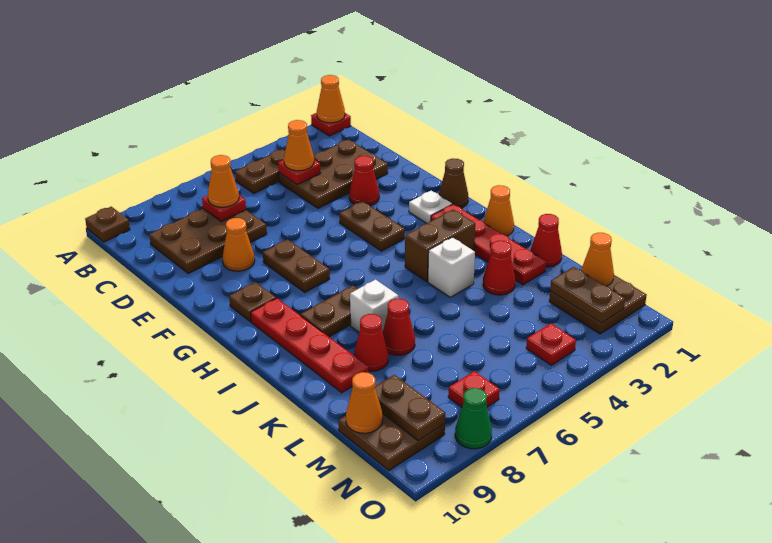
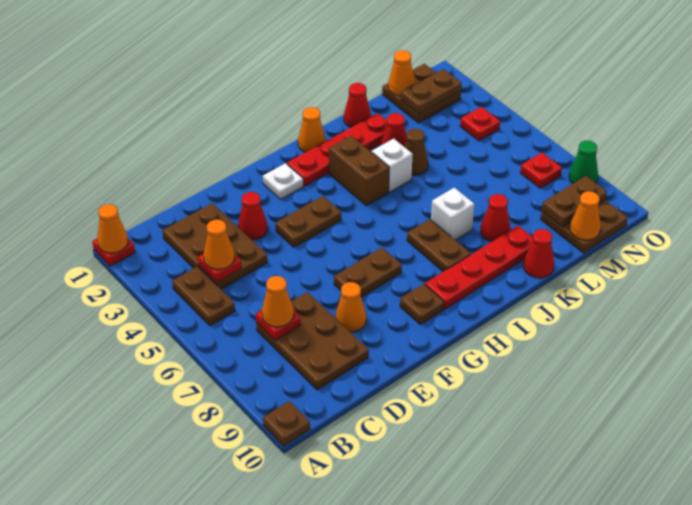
brown cone G1 level 1 -> brown cone K4 level 1
red cone K7 level 1 -> red cone K10 level 1

